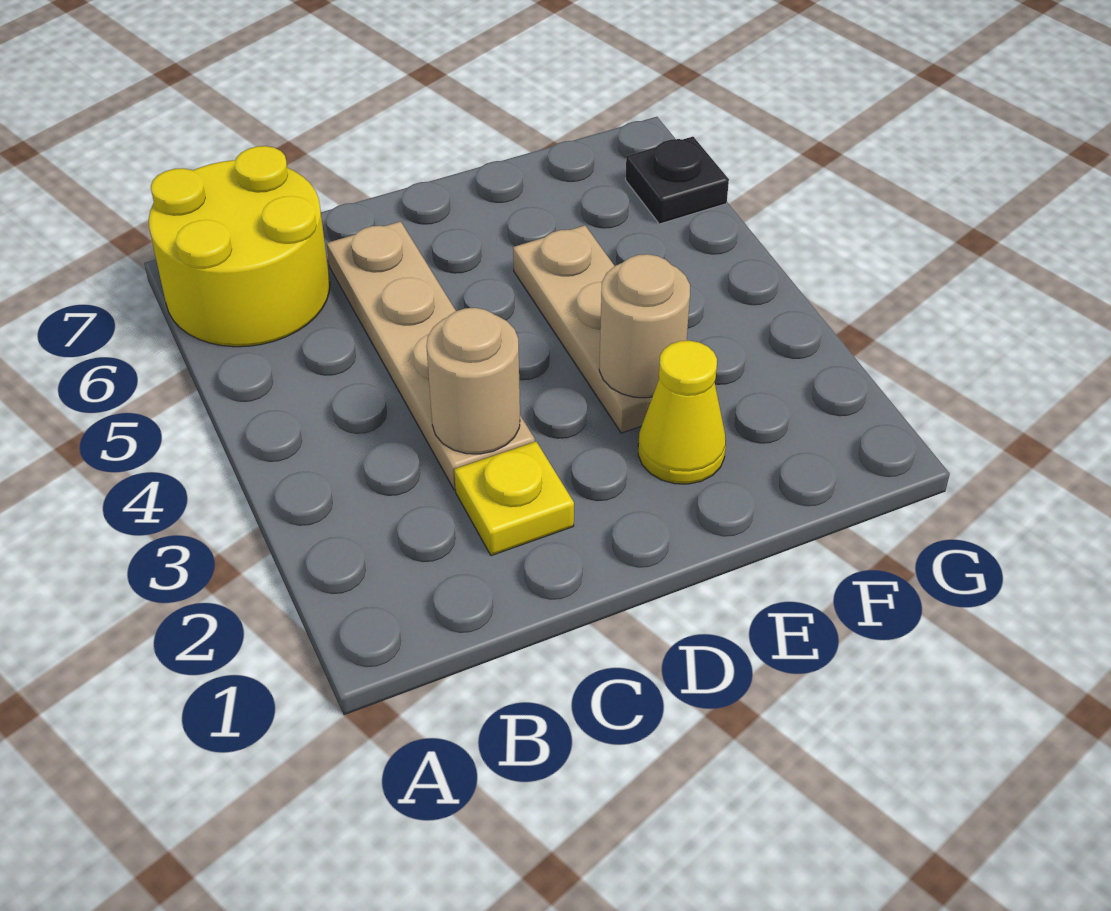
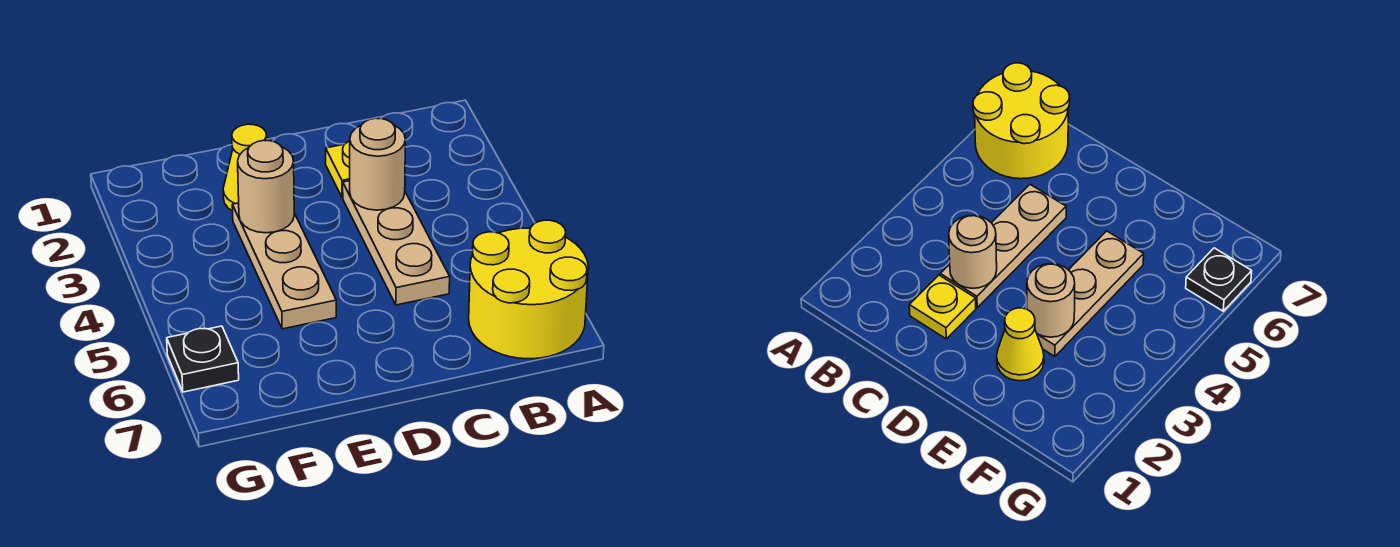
tan plate C3:C6 level 1 -> tan plate C3:C5 level 1

